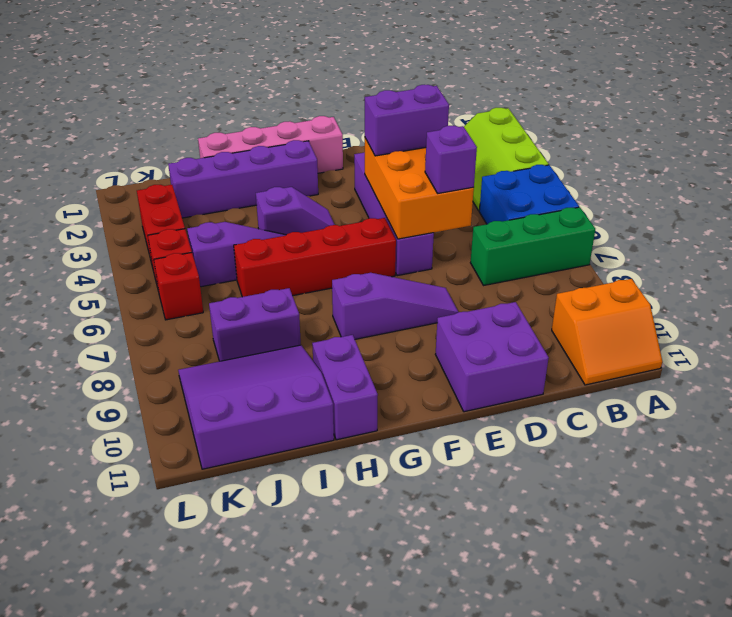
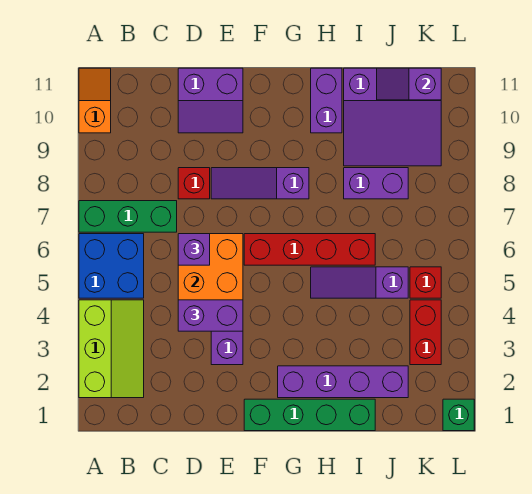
orange slope A10:B11 level 1 top 10 -> orange slope A10:A11 level 1 top 10
purple brick D10:E11 level 1 -> purple slope D10:E11 level 1 top 11
pink brick F1:I1 level 1 -> green brick F1:I1 level 1
purple slope G4:H4 level 1 top H -> purple slope J11:K11 level 2 top K
red brick K6 level 1 -> red brick D8 level 1
none -> green brick L1 level 1

